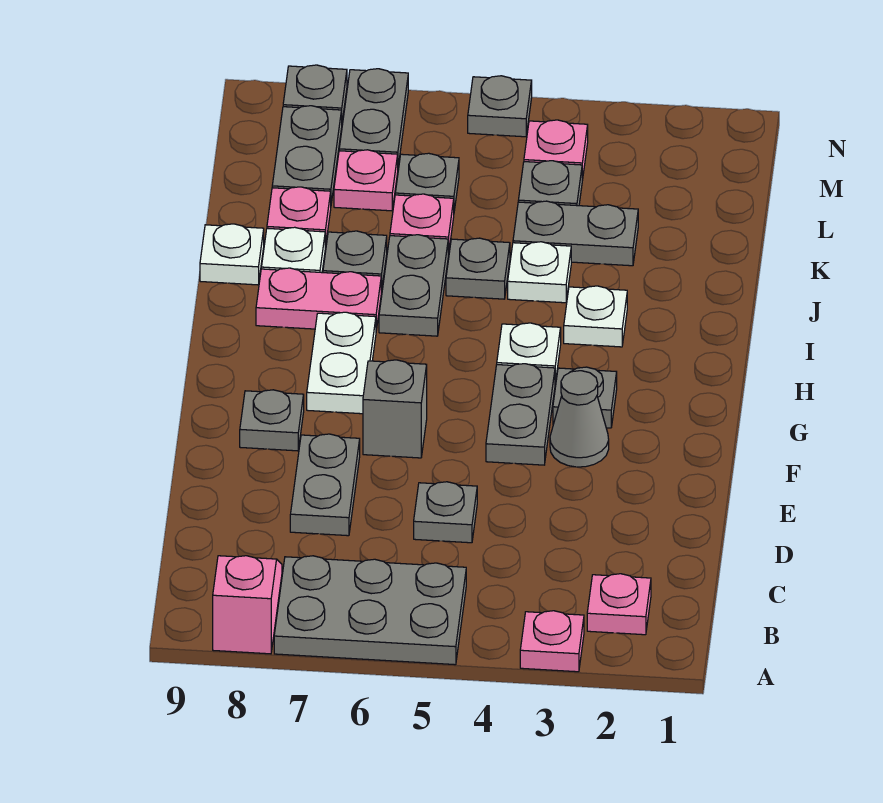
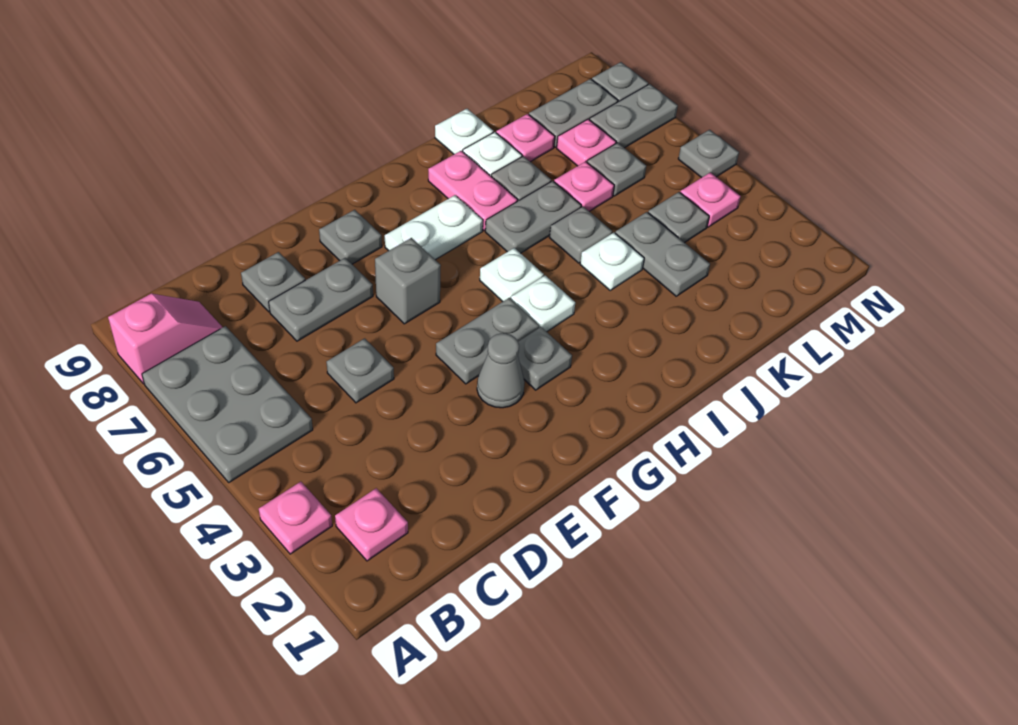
none -> grey plate D8 level 1
white plate I3 level 1 -> white plate H5 level 1

